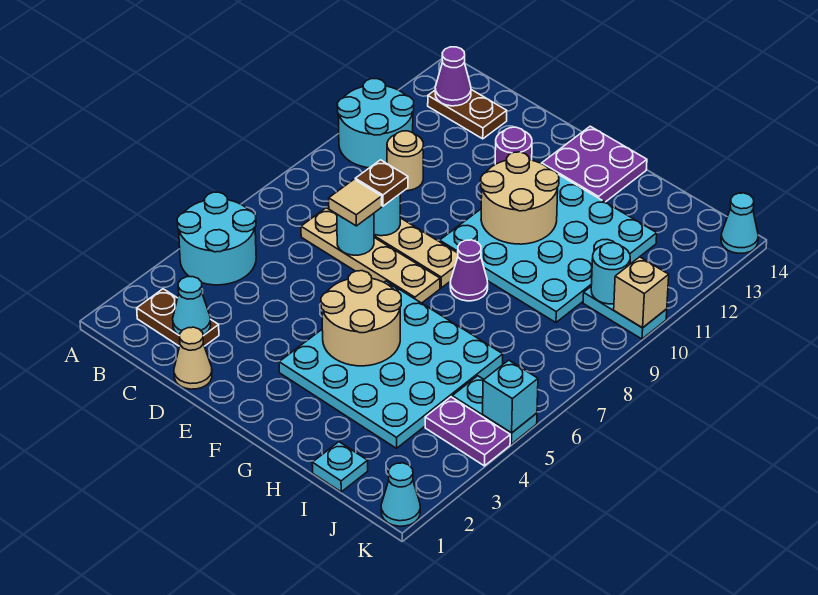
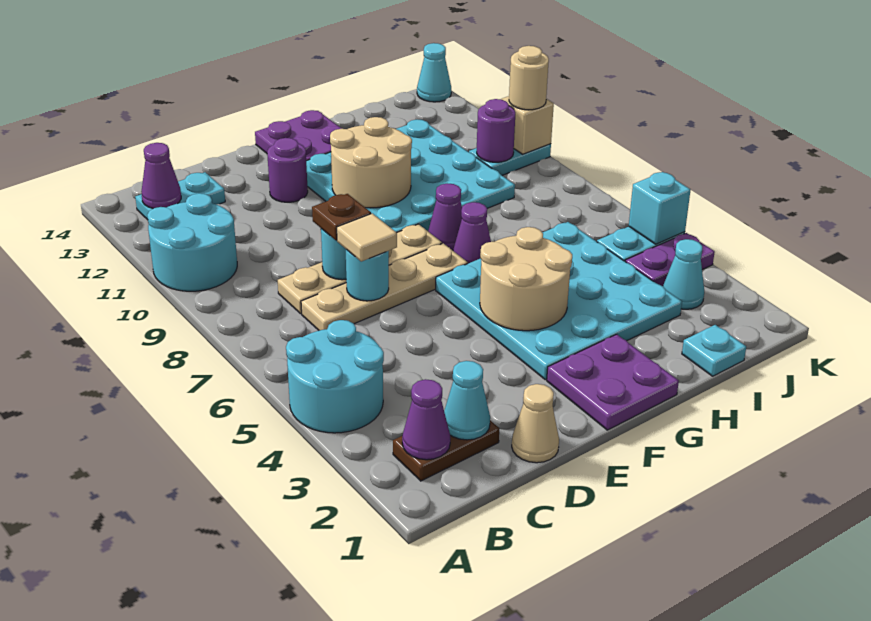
none -> purple cone B2 level 2
brown plate B13:C13 level 1 -> cyan plate B13:C13 level 1
tan round brick C10 level 1 -> tan round brick K10 level 3
none -> purple plate F1:G2 level 1
none -> purple cone G7 level 1
cyan round brick J10 level 2 -> purple round brick J10 level 2
cyan cone K1 level 1 -> cyan cone J3 level 1

